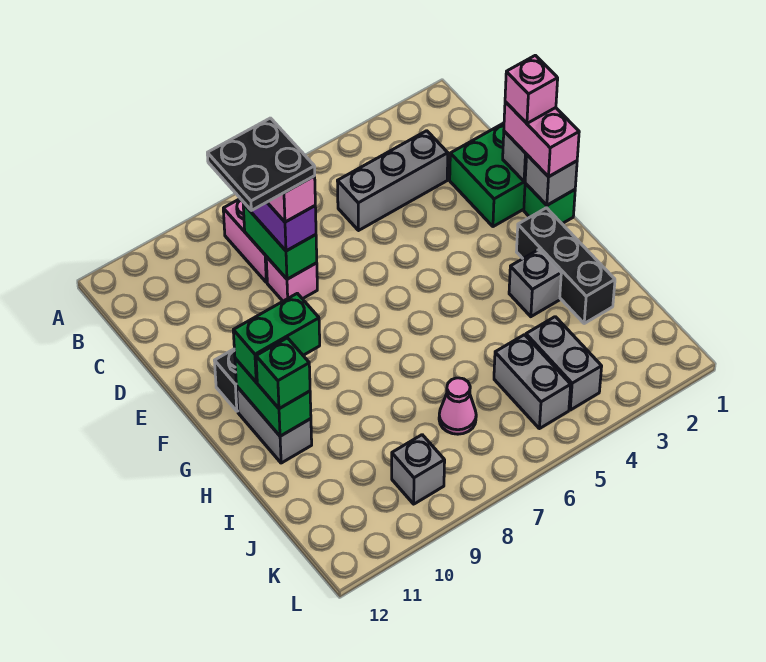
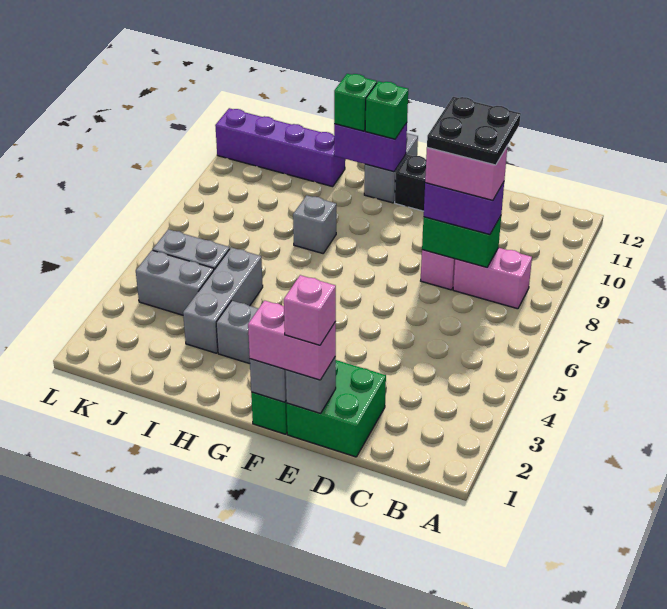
grey brick C3:C5 level 1 -> grey brick I3:I5 level 1
black brick G2:I2 level 1 -> none
green brick G10:G11 level 3 -> green brick G11 level 3
grey brick G11:H11 level 1 -> grey brick G11:G12 level 1
green brick G11:H11 level 2 -> purple brick G11:H11 level 2
none -> purple brick I11:L11 level 1
pink cone J7 level 1 -> none
grey brick K9 level 1 -> grey brick H8 level 1

